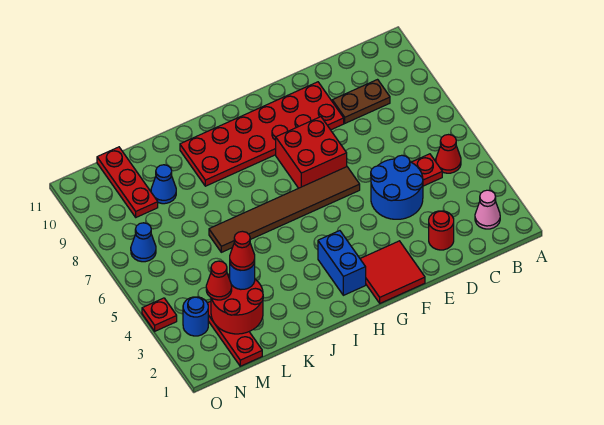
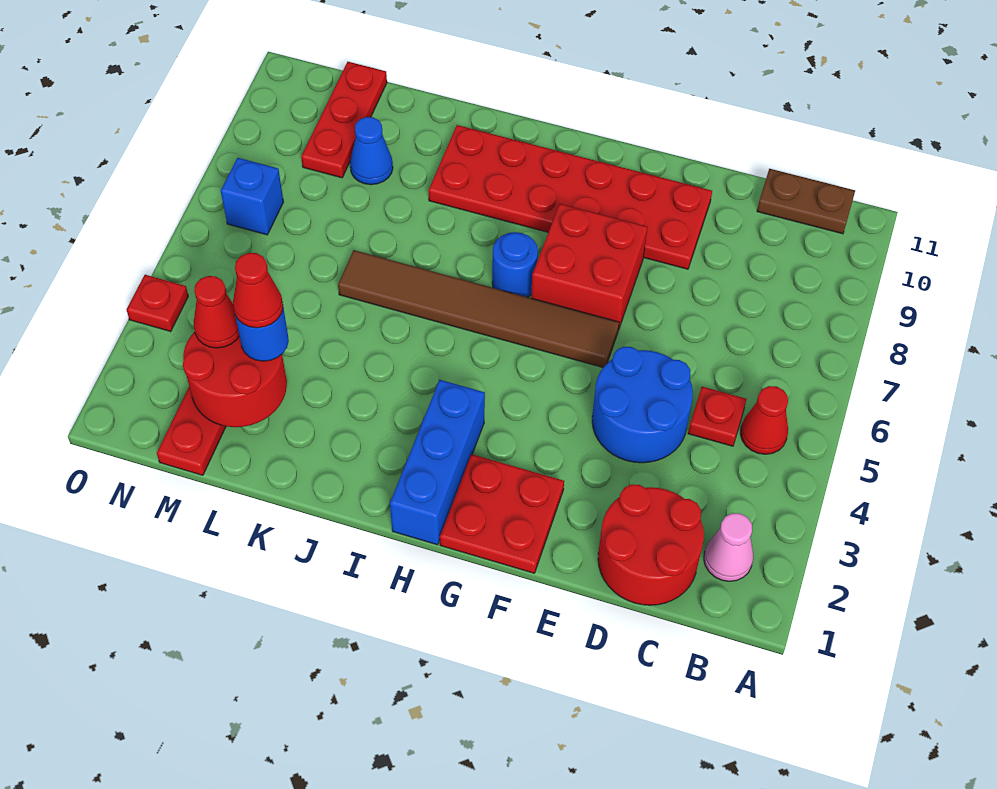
brown plate C9:D9 level 1 -> brown plate B11:C11 level 1
red round brick D2 level 1 -> red round brick C1:D2 level 1
red tile F1:G2 level 1 -> red plate F1:G2 level 1
blue brick H2:H3 level 1 -> blue brick H1:H3 level 1
blue round brick N3 level 1 -> blue round brick H7 level 1
blue cone N7 level 1 -> blue brick N7 level 1

